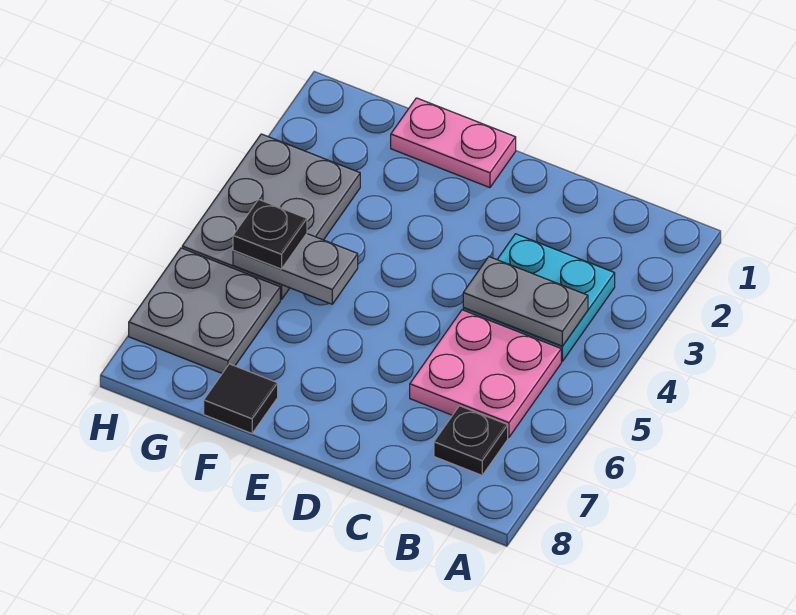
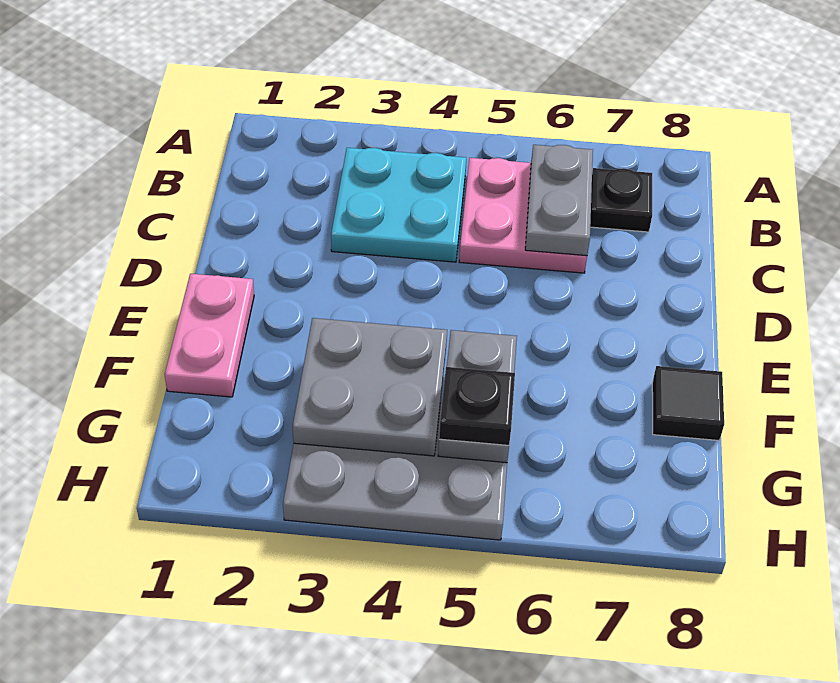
grey plate B4:C4 level 2 -> grey plate B6:C6 level 2
grey plate G6:H7 level 1 -> grey plate F3:G4 level 2

